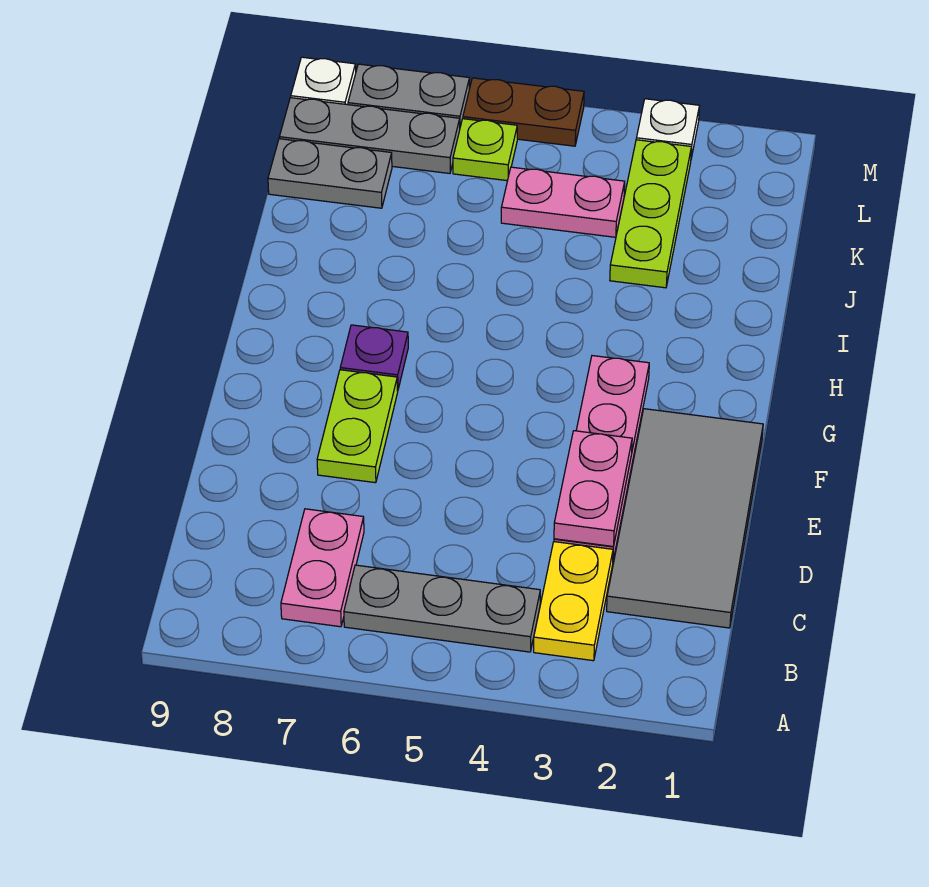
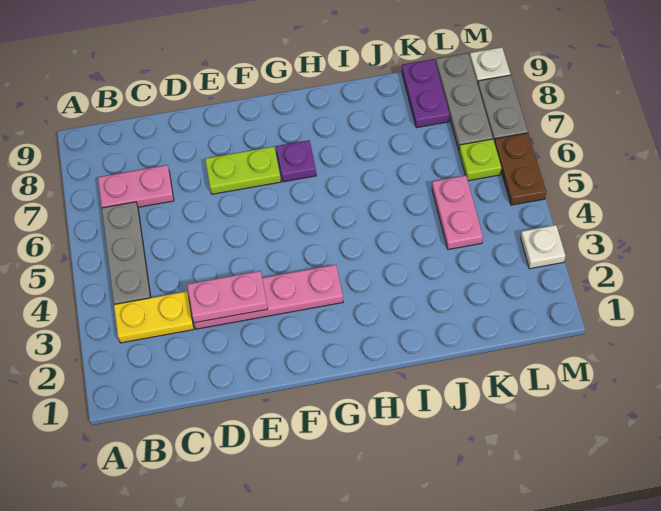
grey tile C1:F2 level 1 -> none
lime plate J3:L3 level 1 -> none
grey plate K8:K9 level 1 -> purple plate K8:K9 level 1

